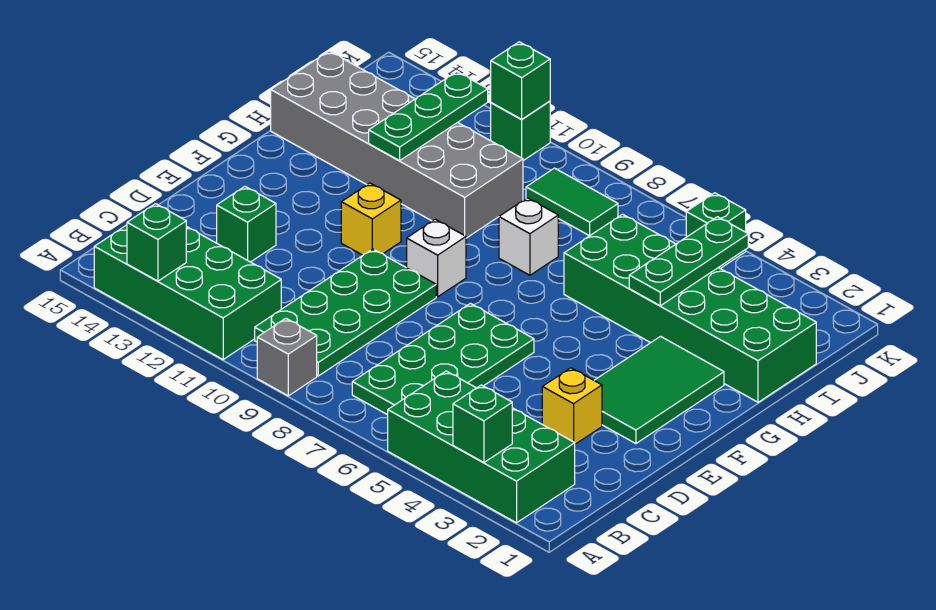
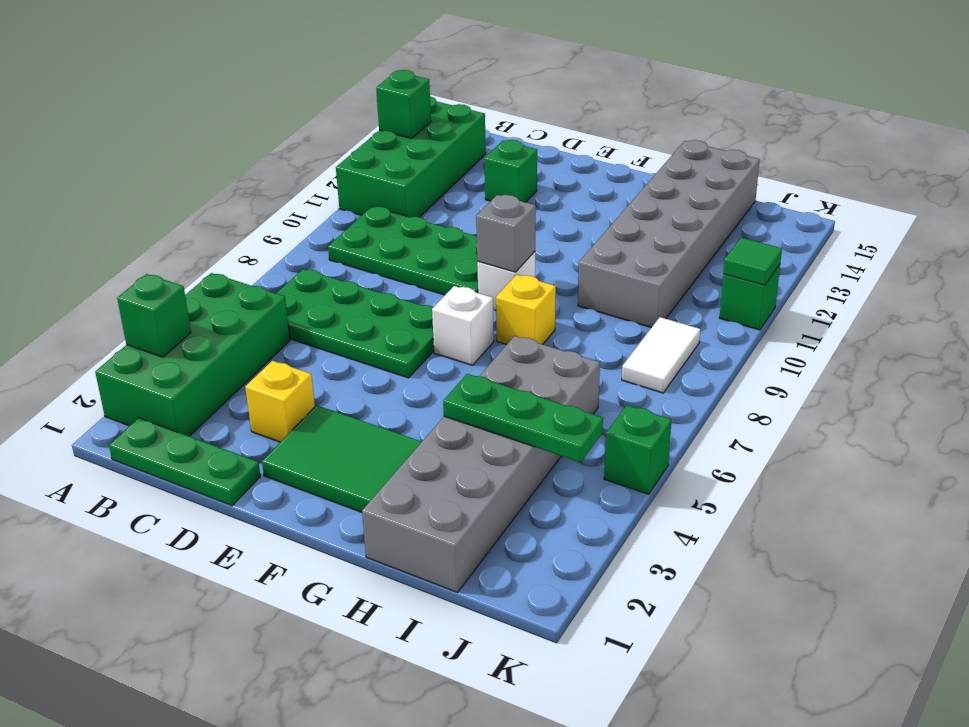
grey brick A9 level 1 -> grey brick F9 level 2
yellow brick F11 level 1 -> yellow brick G8 level 1
green brick H1:I6 level 1 -> grey brick H1:I6 level 1
white brick H8 level 1 -> white brick F7 level 1
green plate H12:J12 level 2 -> green plate B1:D1 level 1
green tile J8:J9 level 1 -> white tile J8:J9 level 1
green brick K11 level 2 -> green tile K11 level 2

